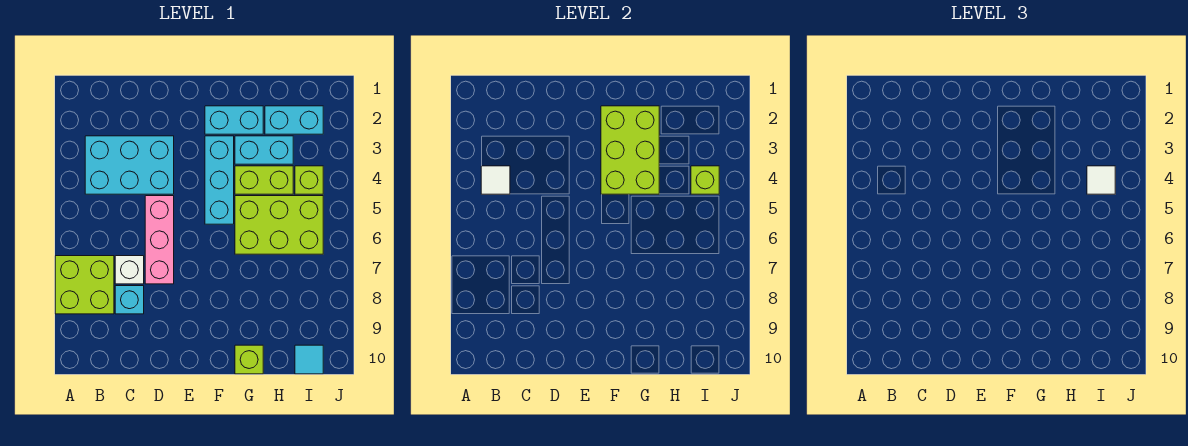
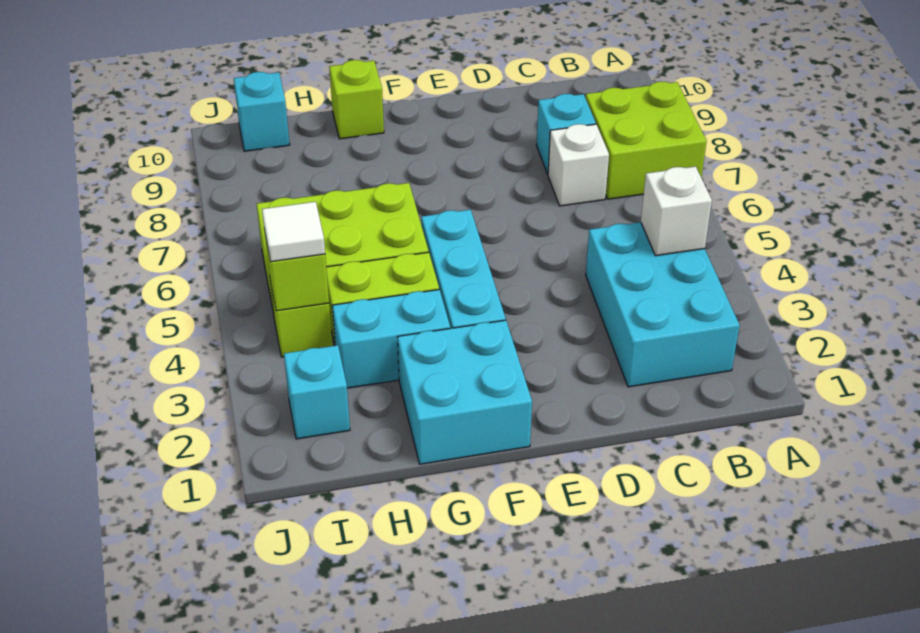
cyan brick B3:D4 level 1 -> cyan brick B2:C4 level 1
white tile B4 level 2 -> white brick B4 level 2
pink brick D5:D7 level 1 -> none
cyan brick F2:G2 level 1 -> cyan brick F1:G2 level 1
lime brick F2:G4 level 2 -> none
cyan brick H2:I2 level 1 -> cyan brick I2 level 1
cyan tile I10 level 1 -> cyan brick I10 level 1

